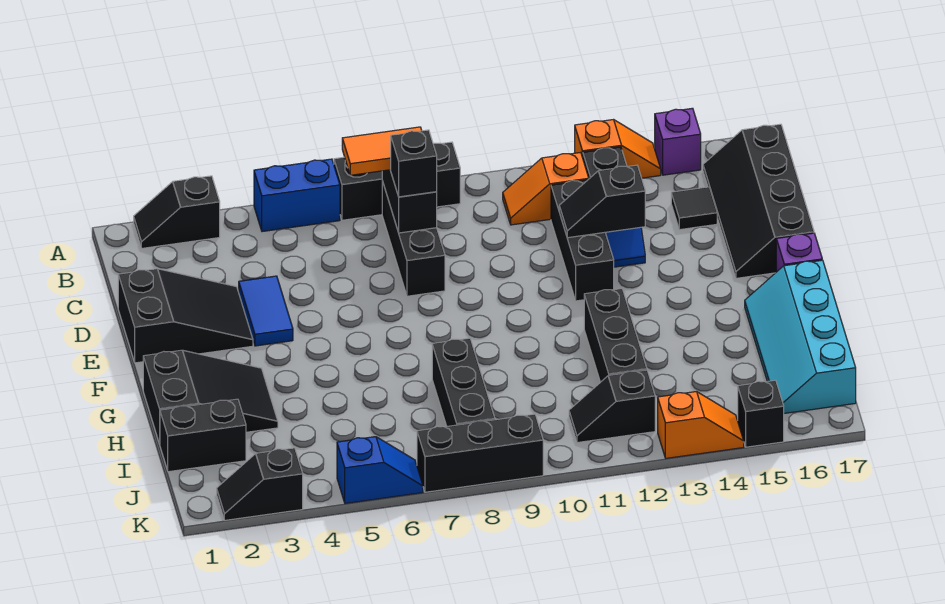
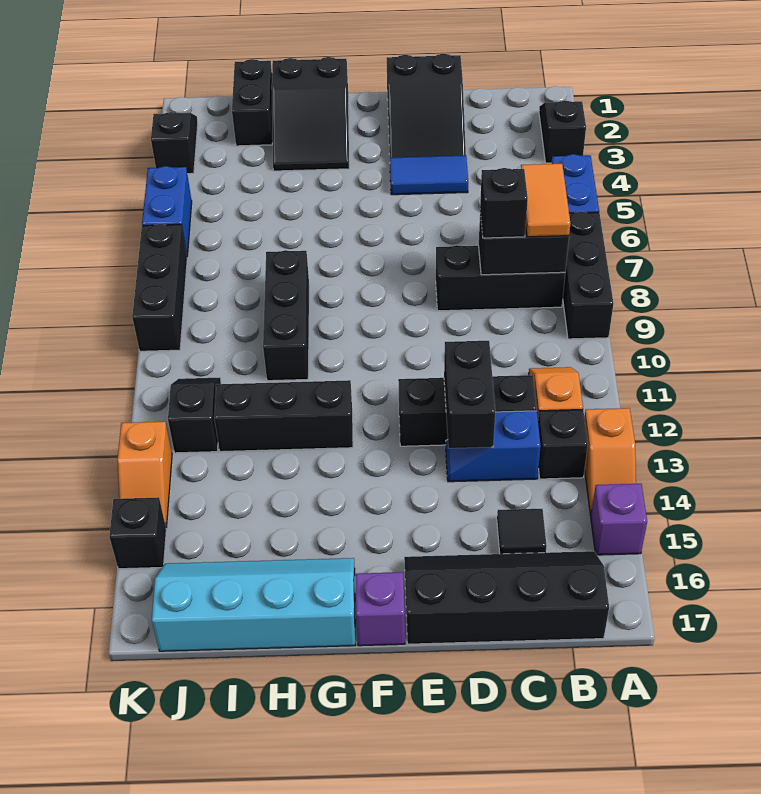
black slope D12:D13 level 2 top 13 -> black brick D12:D13 level 2
black brick H8:J8 level 1 -> black brick H8:H10 level 1
blue slope K5:K6 level 1 top 5 -> blue brick K5:K6 level 1

